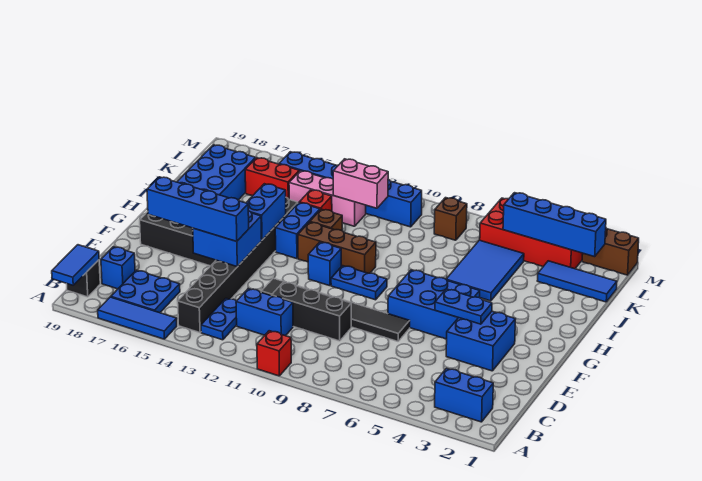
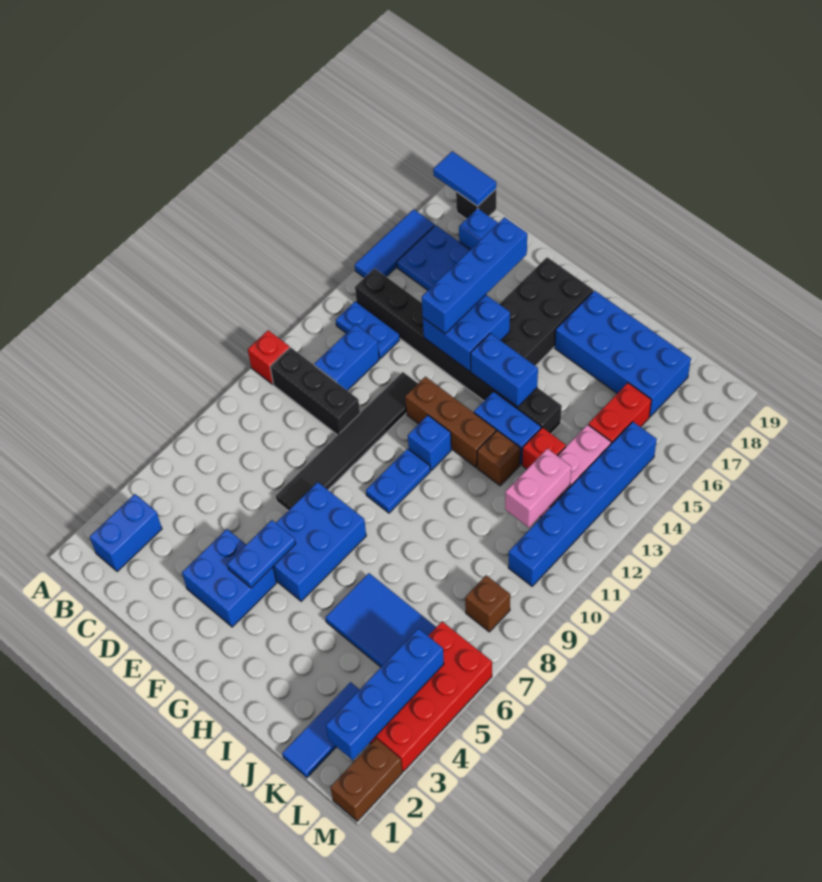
black brick D9:D11 level 1 -> black brick B10:D10 level 1
brown brick H10:H12 level 1 -> brown brick F12:H12 level 1

